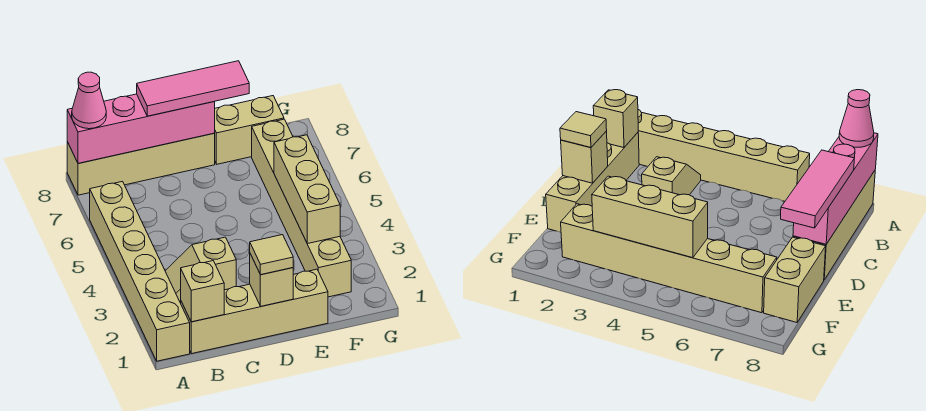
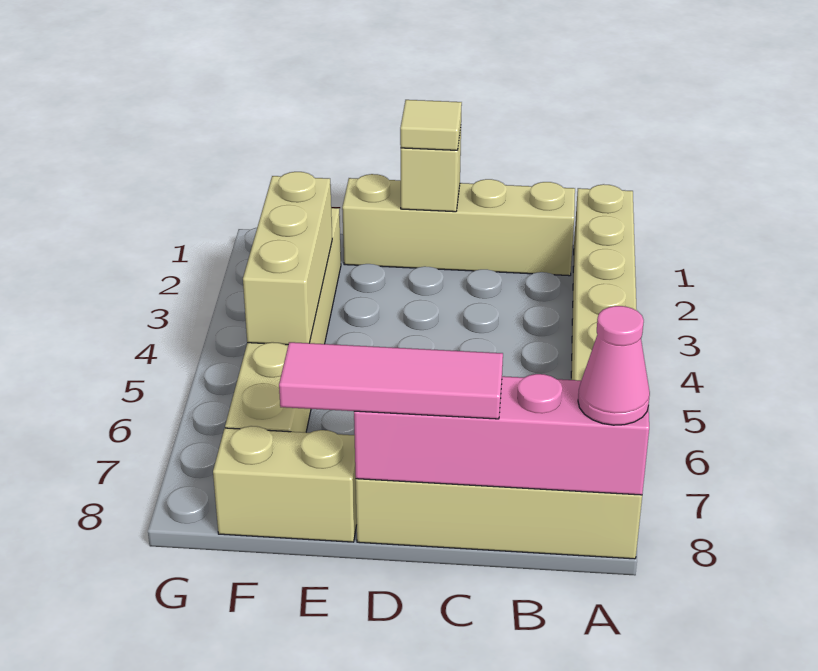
tan brick B1 level 2 -> none
tan slope B3:C3 level 1 top C -> none

